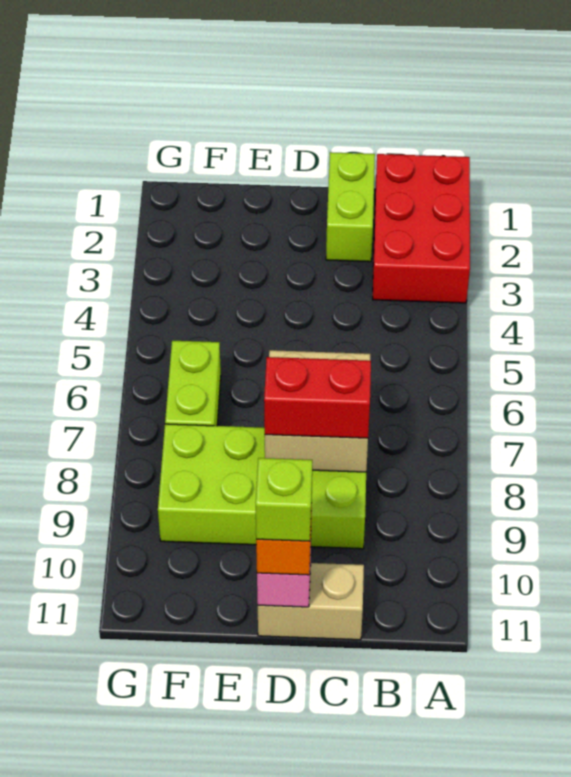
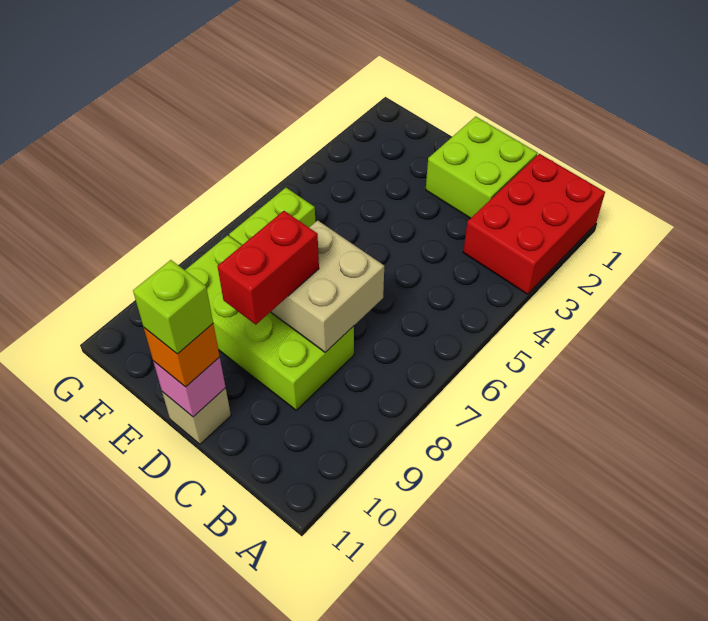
lime brick C1:C2 level 1 -> lime brick C1:D2 level 1
red brick C8:D8 level 3 -> red brick D8:D9 level 3
tan brick C11:D11 level 1 -> tan brick D11 level 1

